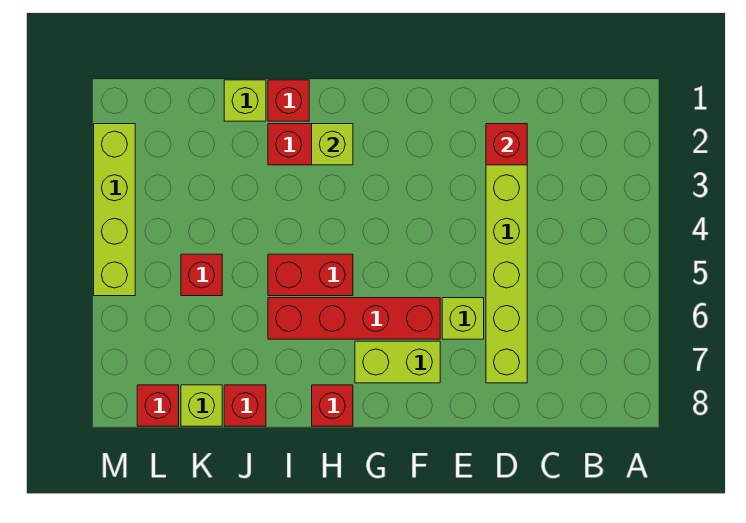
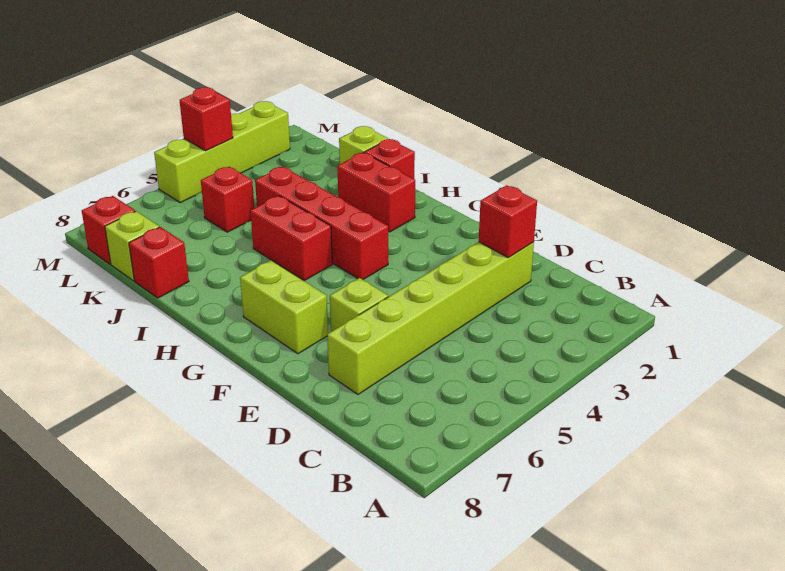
red brick F6:I6 level 1 -> red brick G4:J4 level 1
lime brick H2 level 2 -> none
red brick H8 level 1 -> red brick M4 level 2

